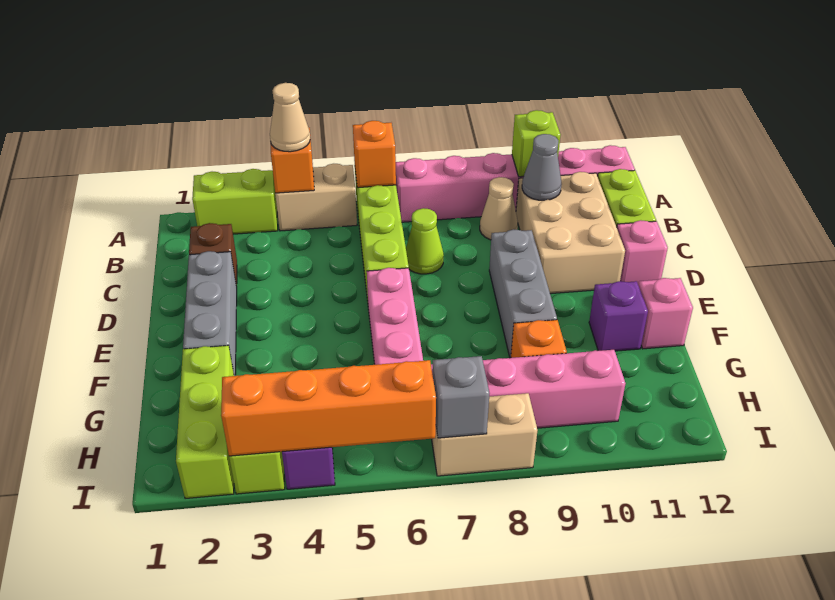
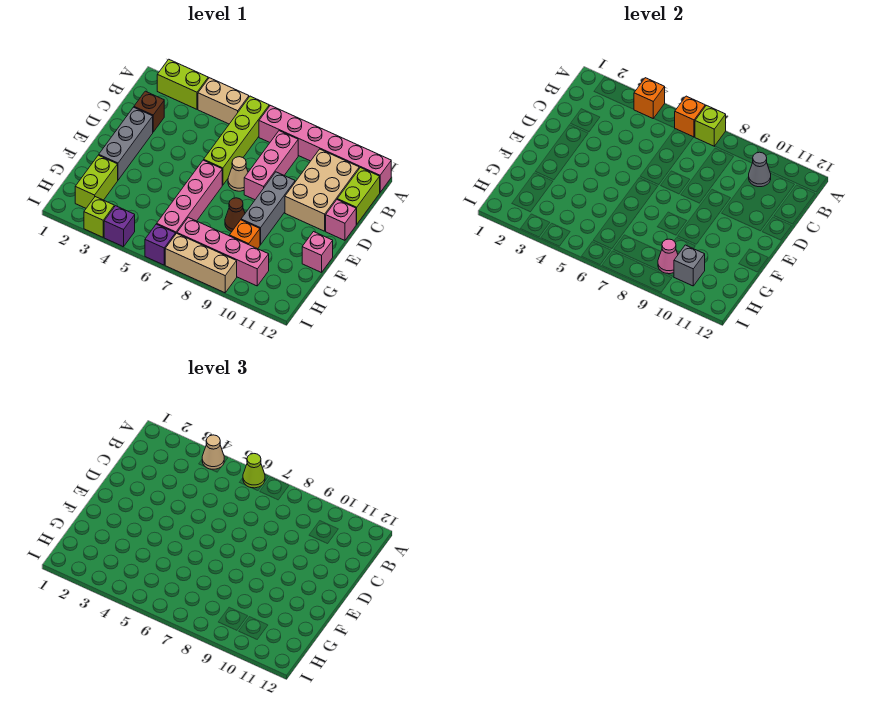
lime brick A10 level 2 -> lime brick A7 level 2
none -> pink brick B8:D8 level 1
tan cone B9 level 1 -> tan cone D7 level 1
lime cone C7 level 1 -> lime cone A6 level 3
none -> brown cone F8 level 1
purple brick F11 level 1 -> purple brick I6 level 1
lime brick G2:I2 level 1 -> lime brick G2:H2 level 1
none -> pink cone H9 level 2
orange brick I3:I6 level 2 -> none
tan brick I7:I8 level 1 -> tan brick I7:I9 level 1
grey brick I7 level 2 -> grey brick H10 level 2

